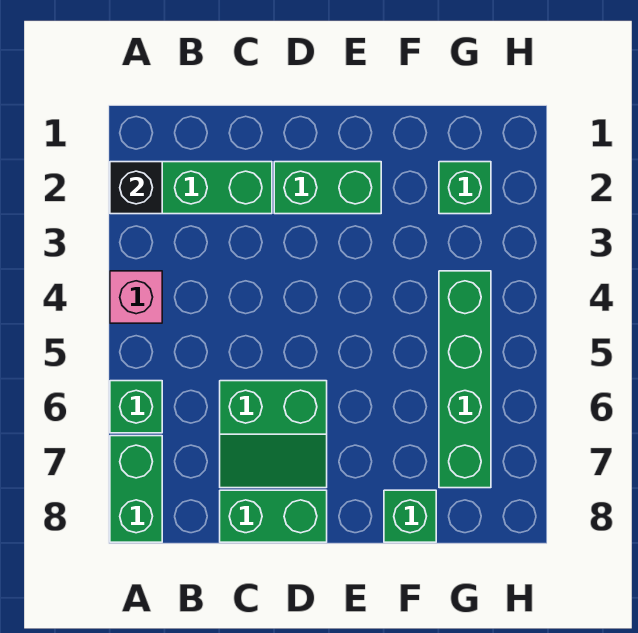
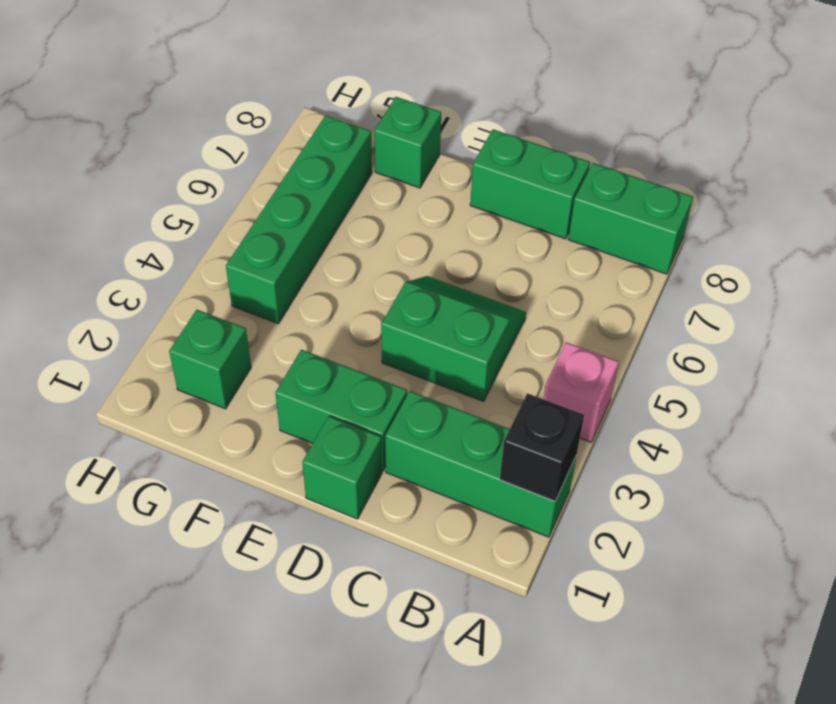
green brick A6 level 1 -> green brick D1 level 1
green brick A7:A8 level 1 -> green brick A8:B8 level 1
green slope C6:D7 level 1 top 6 -> green slope C4:D5 level 1 top 4

